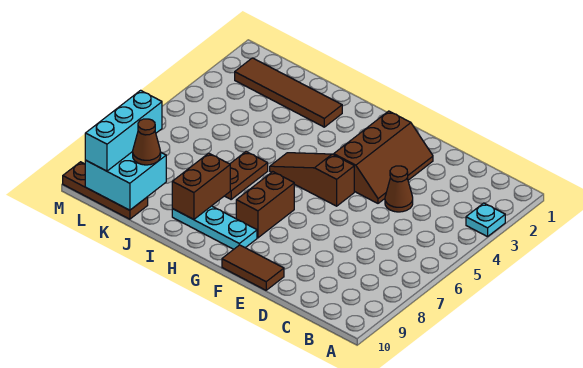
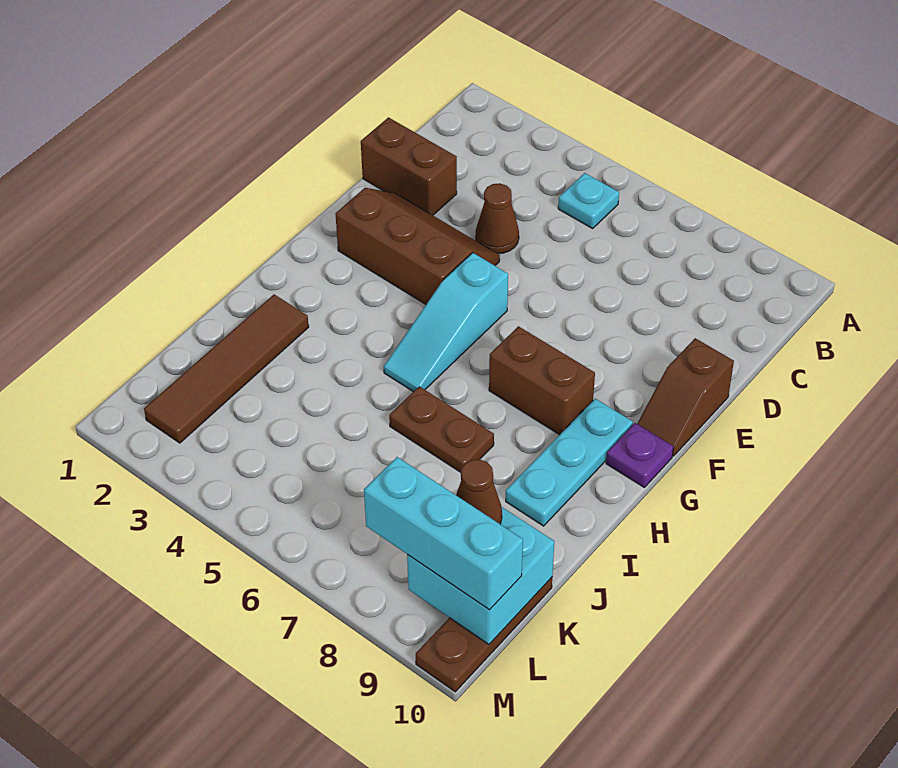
cyan plate A3 level 1 -> cyan plate B5 level 1
brown tile E10:F10 level 1 -> brown slope E10:F10 level 1 top E
brown slope F5:H5 level 1 top F -> cyan slope F5:H5 level 1 top F
none -> purple plate G10 level 1
brown brick I8:I9 level 2 -> brown brick D1:D2 level 1

